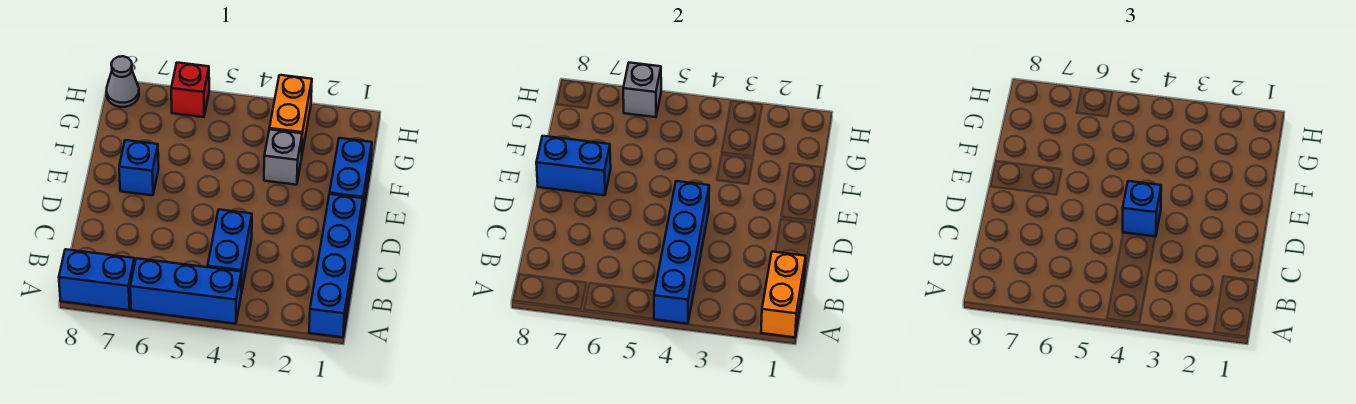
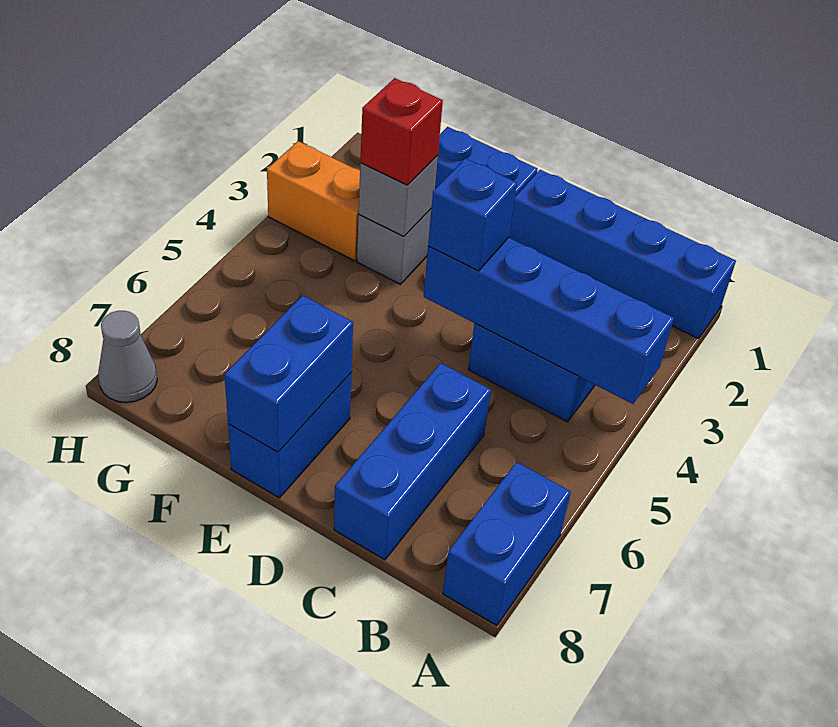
orange brick A1:B1 level 2 -> none
blue brick A4:A6 level 1 -> blue brick C6:C8 level 1
blue brick E7 level 1 -> blue brick E7:E8 level 1
red brick H6 level 1 -> red brick F3 level 3
grey brick H6 level 2 -> grey brick F3 level 2

